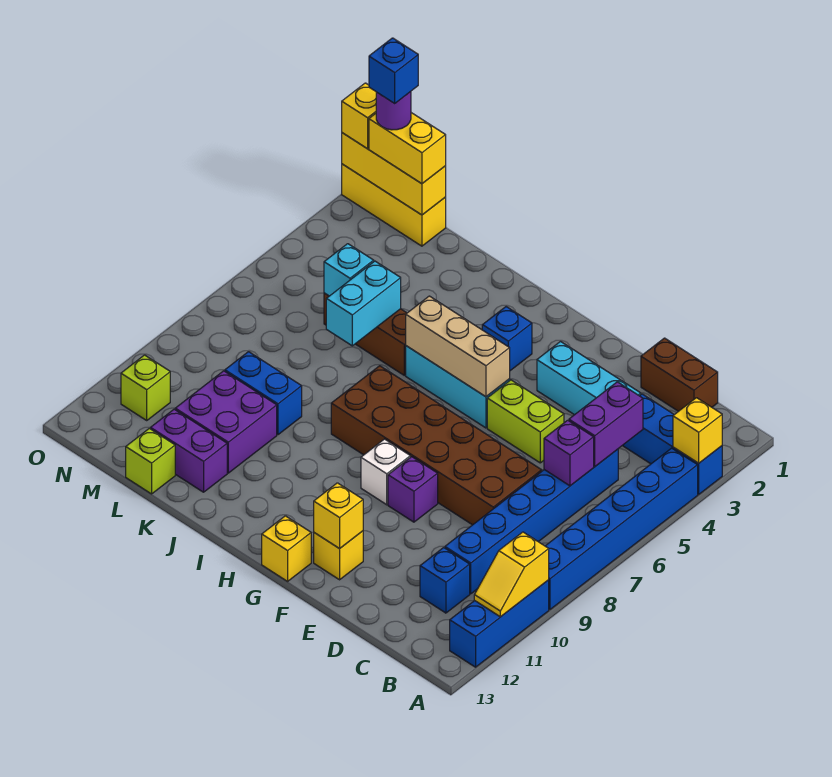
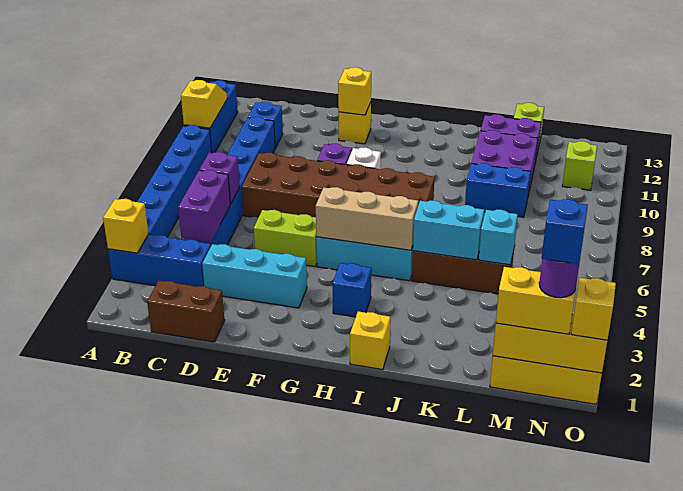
yellow brick G13 level 1 -> yellow brick I1 level 1
cyan brick K5:K6 level 2 -> cyan brick J5:K5 level 2

